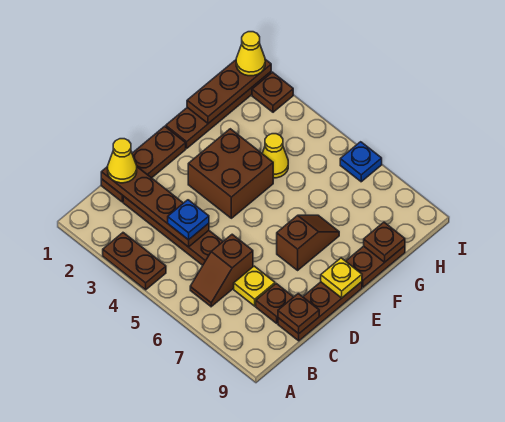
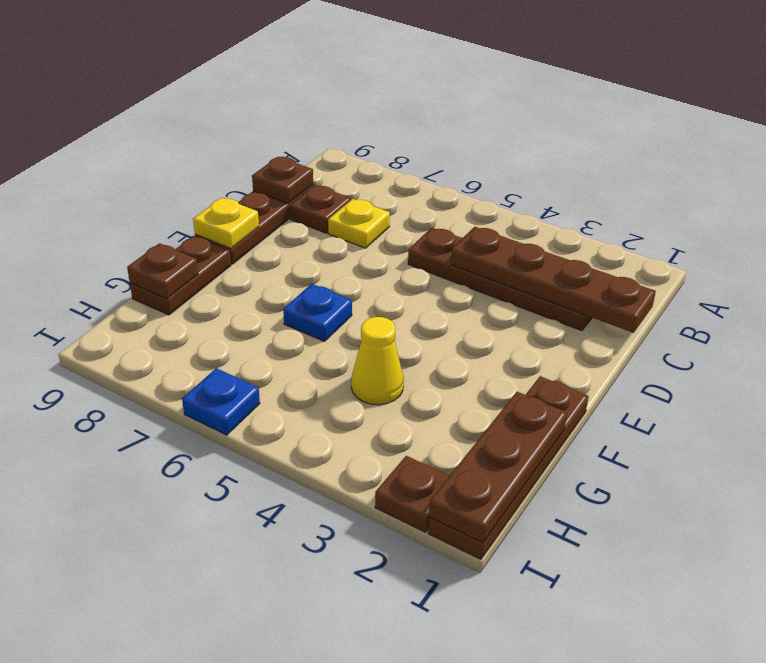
brown plate A3:A4 level 1 -> none
brown slope B6:C6 level 1 top C -> none
brown plate C1:E1 level 1 -> none
yellow cone C1 level 3 -> none
blue plate C4 level 3 -> blue plate F6 level 1
brown brick E3:F4 level 1 -> none
brown slope E7:F7 level 1 top E -> none
yellow cone I1 level 3 -> none

